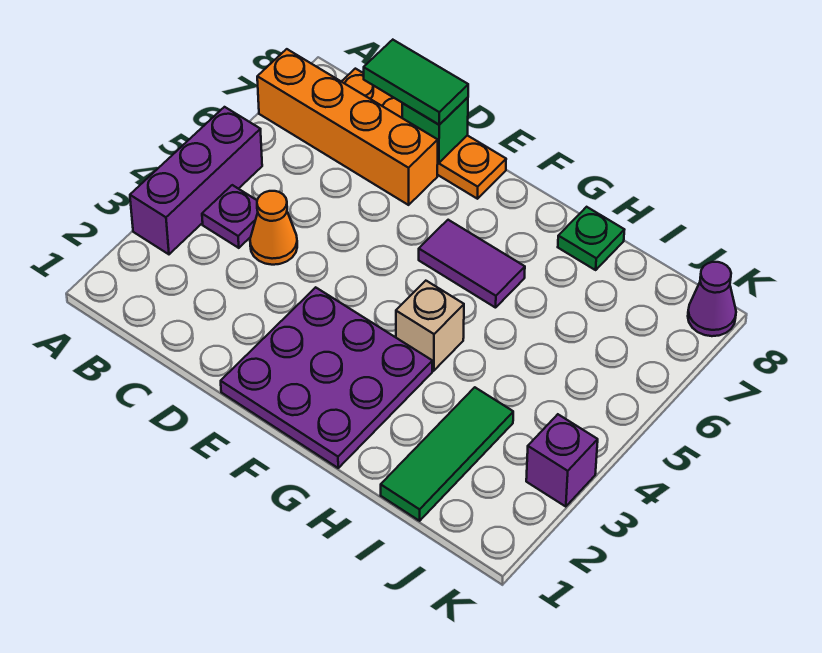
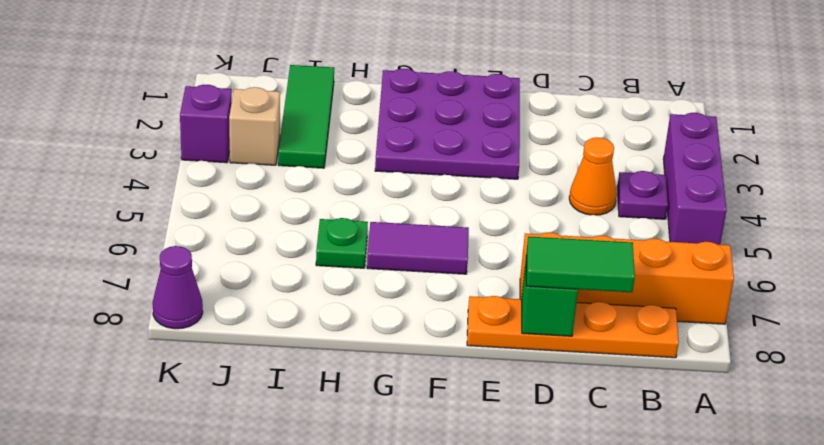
tan brick G4 level 1 -> tan brick J3 level 1
green plate H8 level 1 -> green plate H6 level 1

